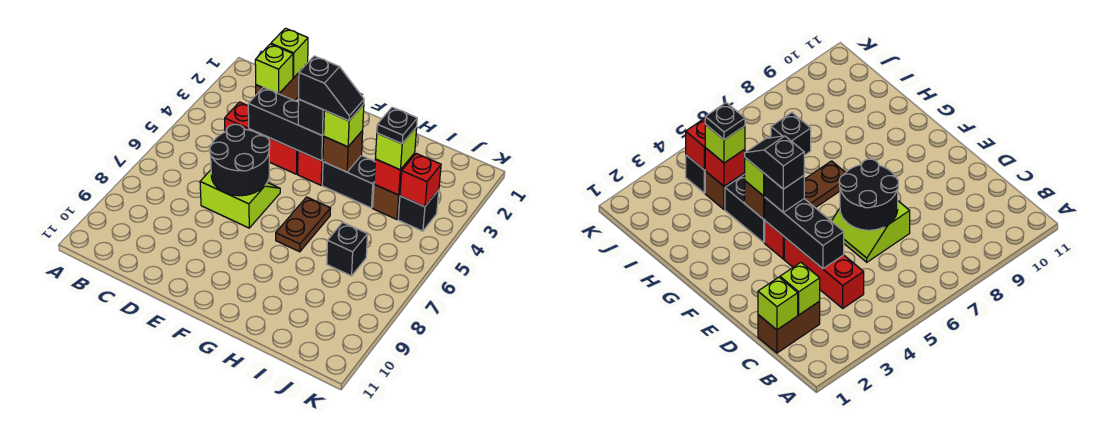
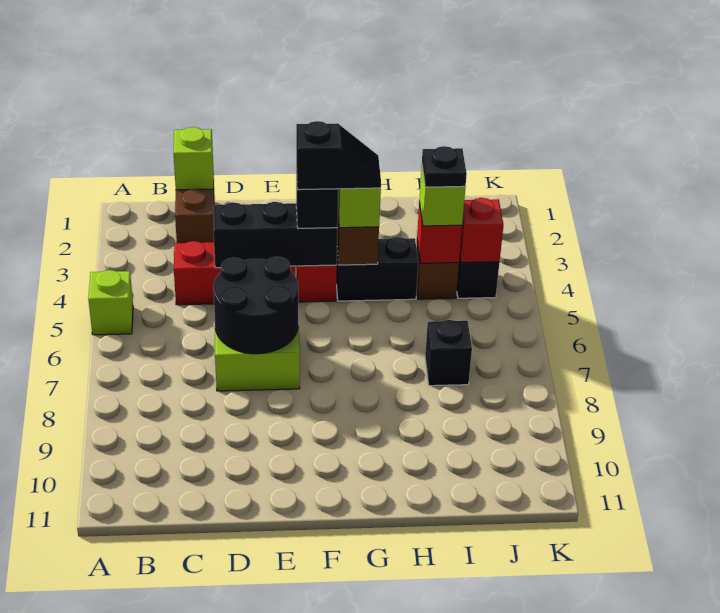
lime brick C2 level 2 -> lime brick A5 level 1
brown plate G6:G7 level 1 -> none

